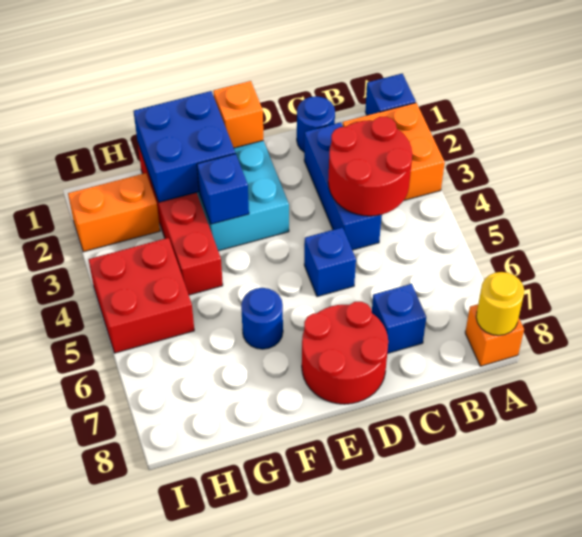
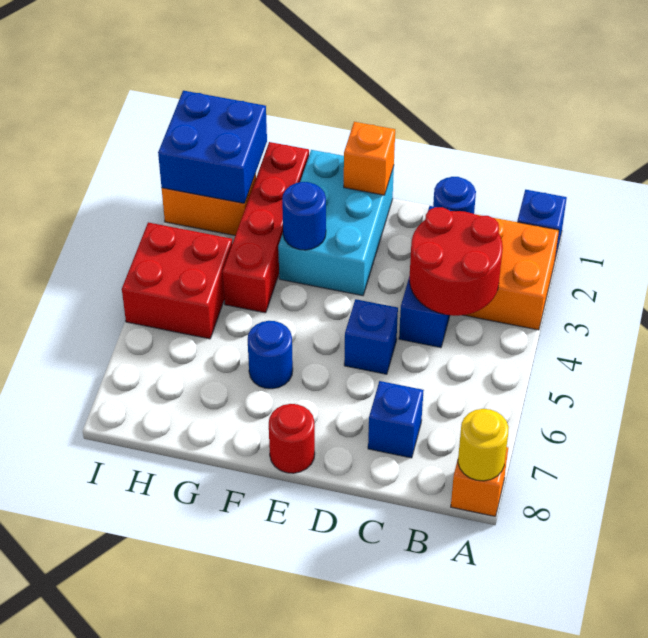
red round brick D7:E8 level 1 -> red round brick E8 level 1
blue brick F1:G2 level 2 -> blue brick H1:I2 level 2
blue brick F3 level 2 -> blue round brick F3 level 2

